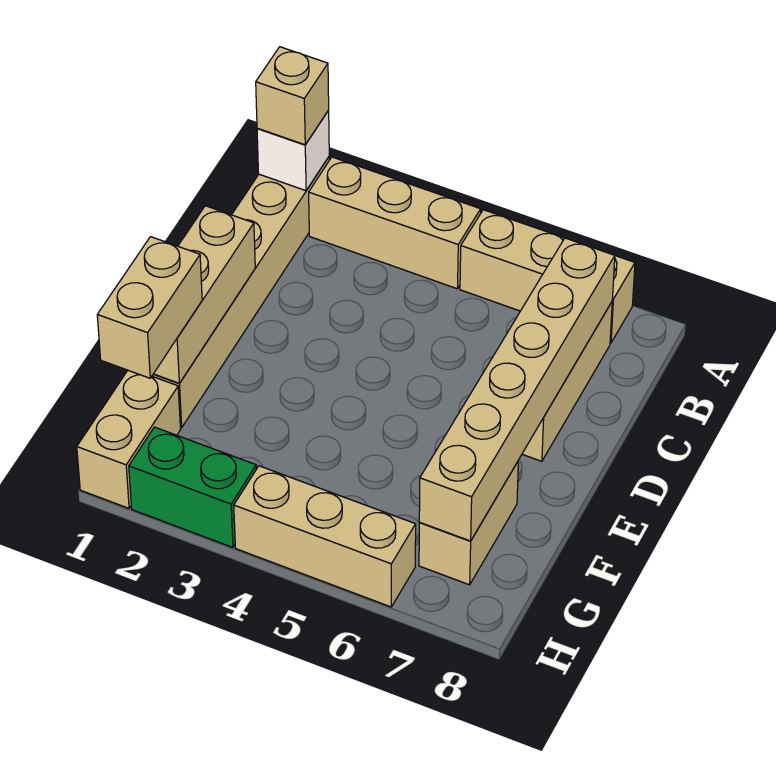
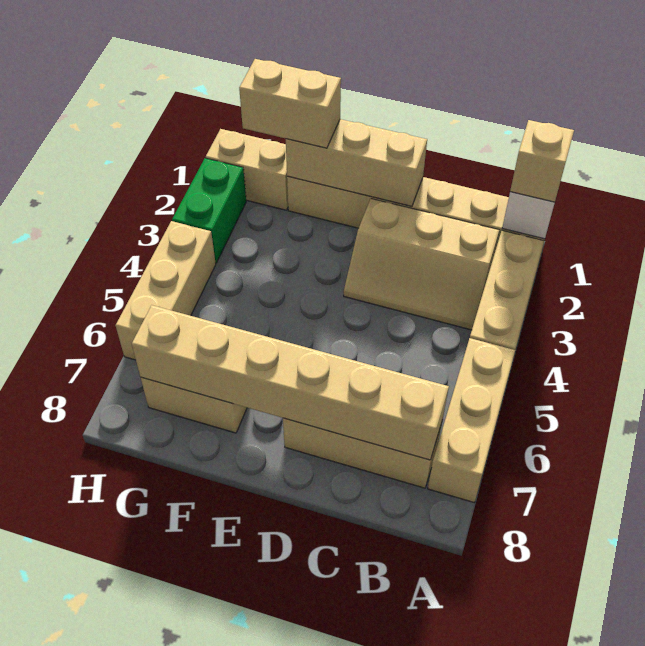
none -> tan slope B2:D3 level 1 top 2

